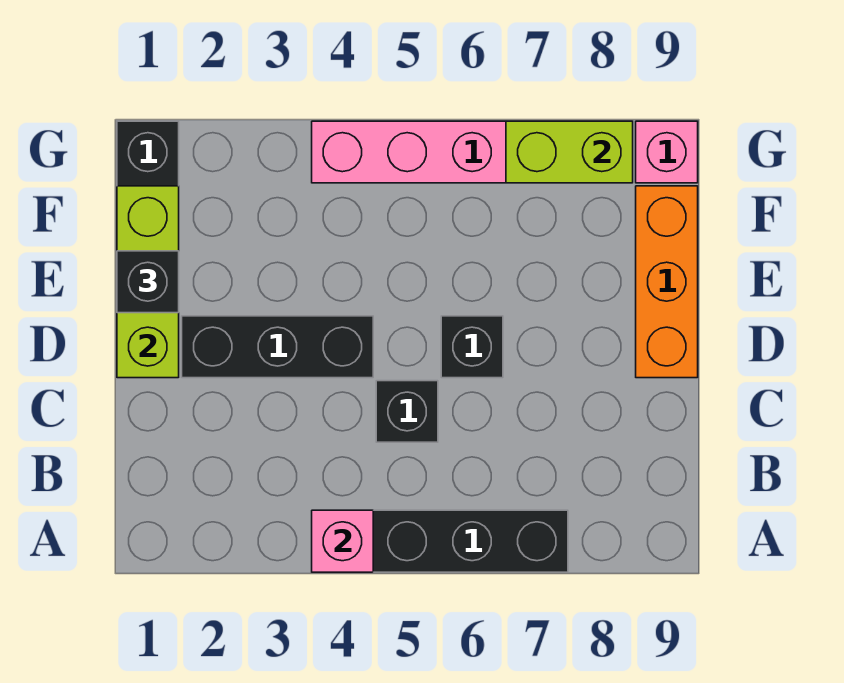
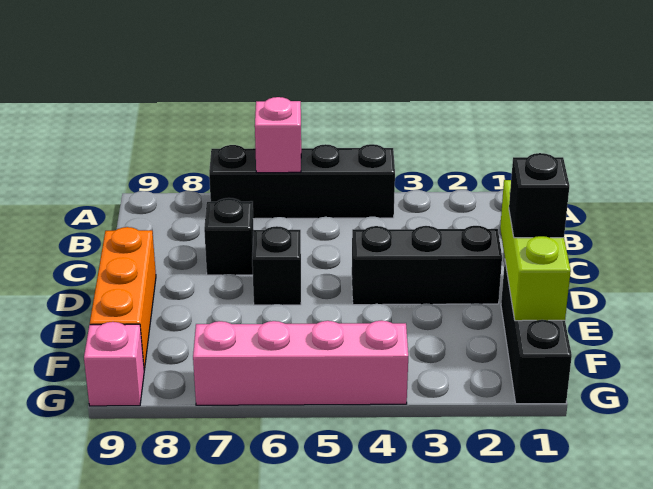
pink brick A4 level 2 -> pink brick A6 level 2
black brick C5 level 1 -> black brick C7 level 1
lime brick G7:G8 level 2 -> none

